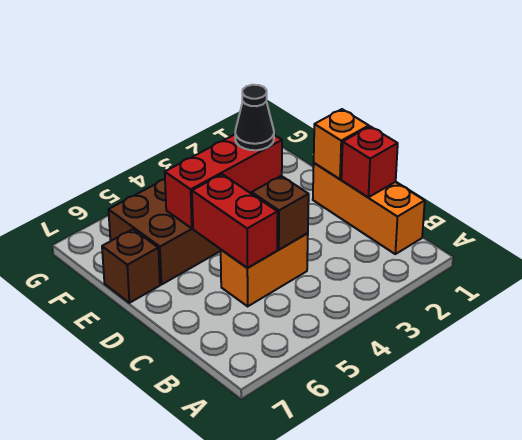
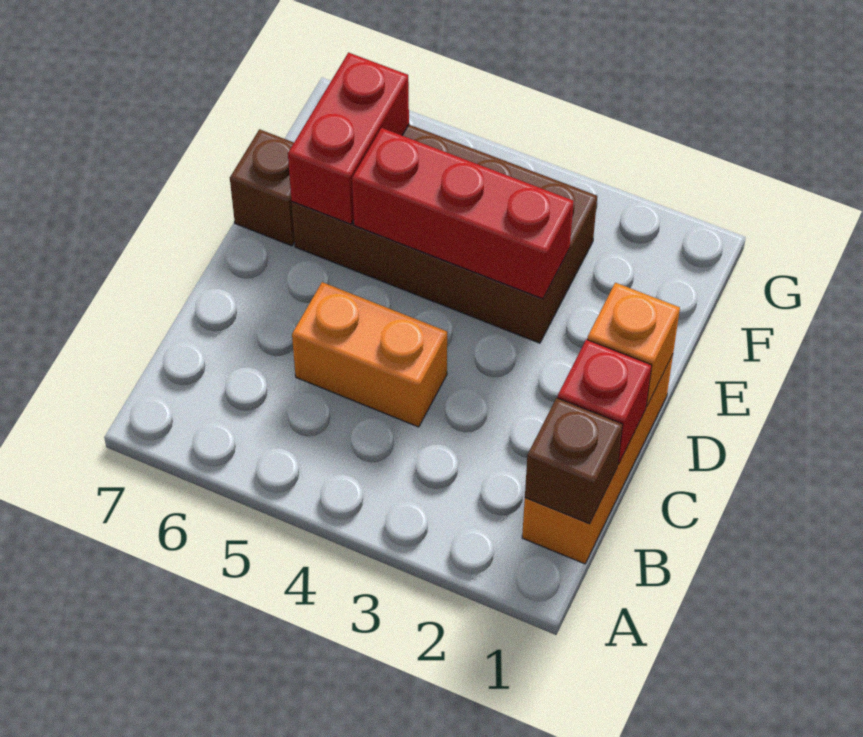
brown brick C4 level 2 -> brown brick B1 level 2
red brick C5:D5 level 2 -> red brick E6:F6 level 2
black cone E3 level 3 -> none

